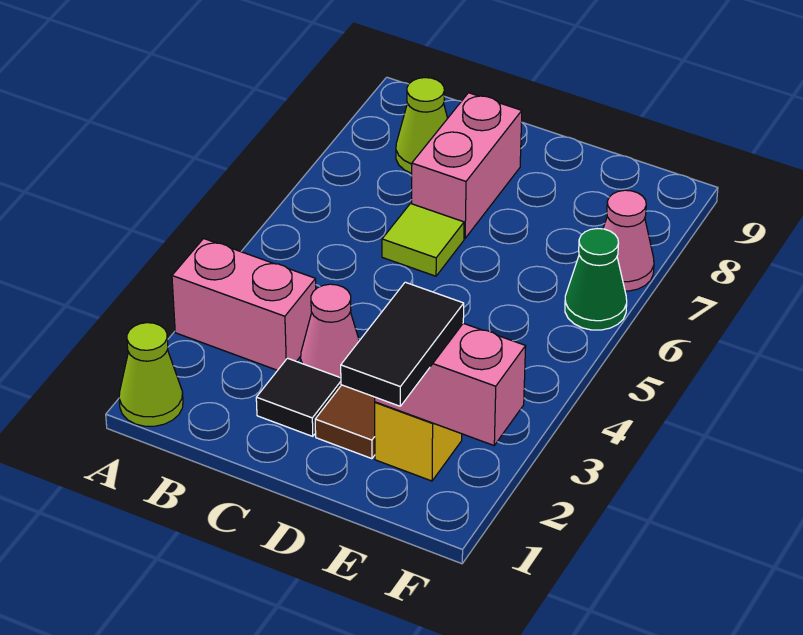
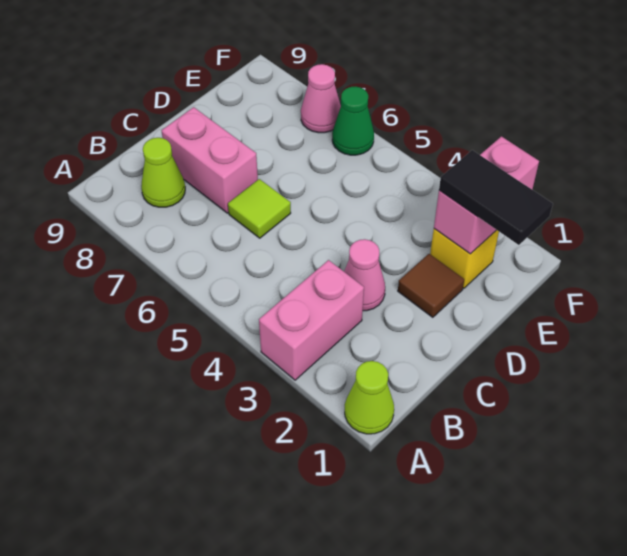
black tile C2 level 1 -> none

